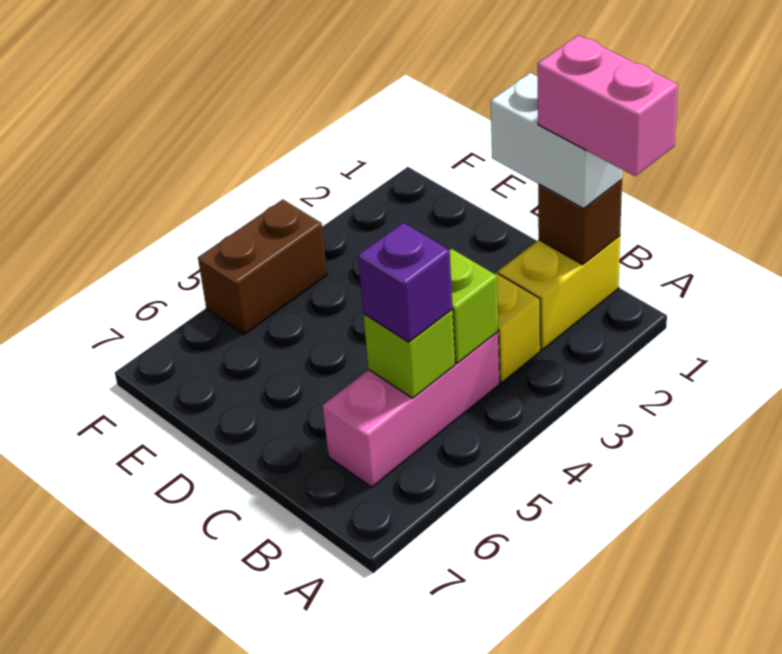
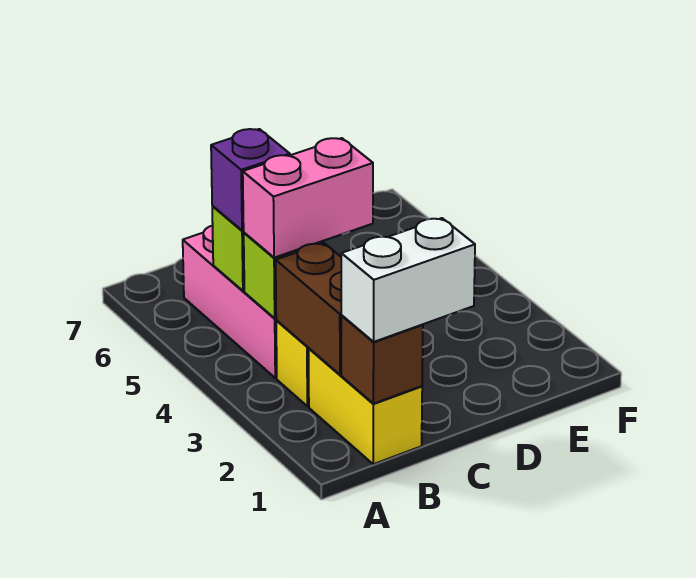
pink brick A1:B1 level 4 -> pink brick B4:C4 level 3
brown brick F4:F5 level 1 -> brown brick B2:B3 level 2

